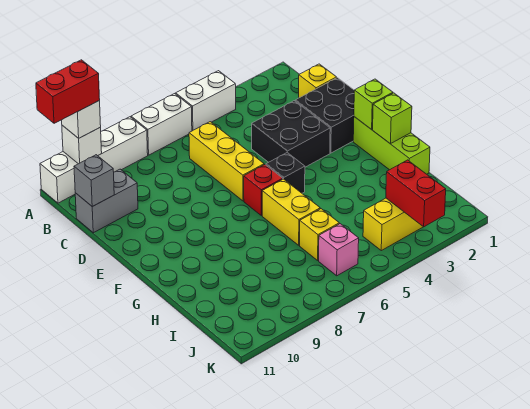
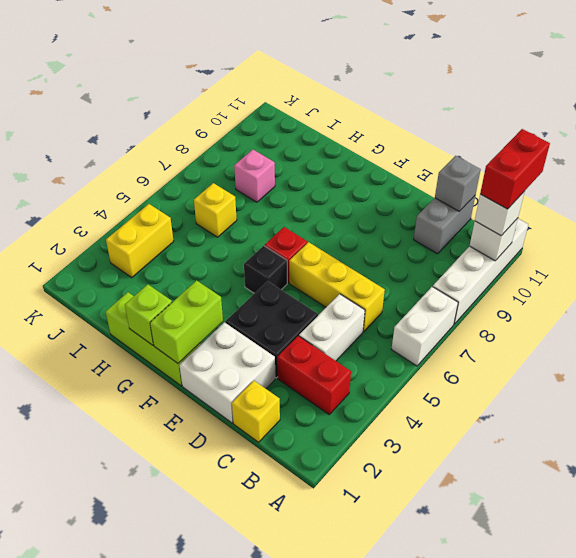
white brick A4:A5 level 1 -> white brick C4:C5 level 1
black brick D1:E2 level 1 -> white brick D1:E2 level 1
lime brick F1 level 2 -> lime brick F1:F2 level 2
yellow brick G6:H6 level 1 -> none
red brick J3:K3 level 2 -> red brick B3:C3 level 1
pink brick J6 level 1 -> pink brick I8 level 1

